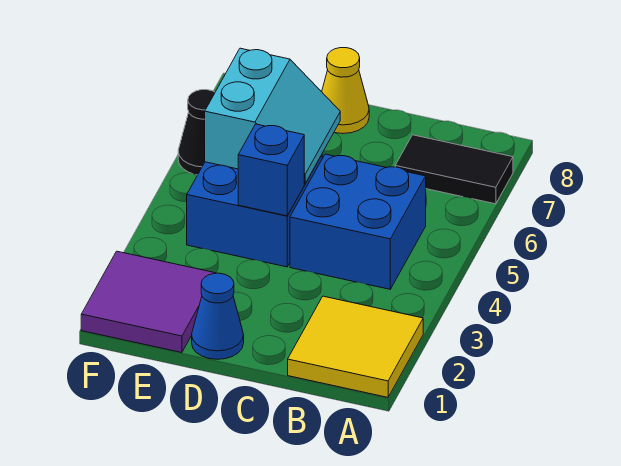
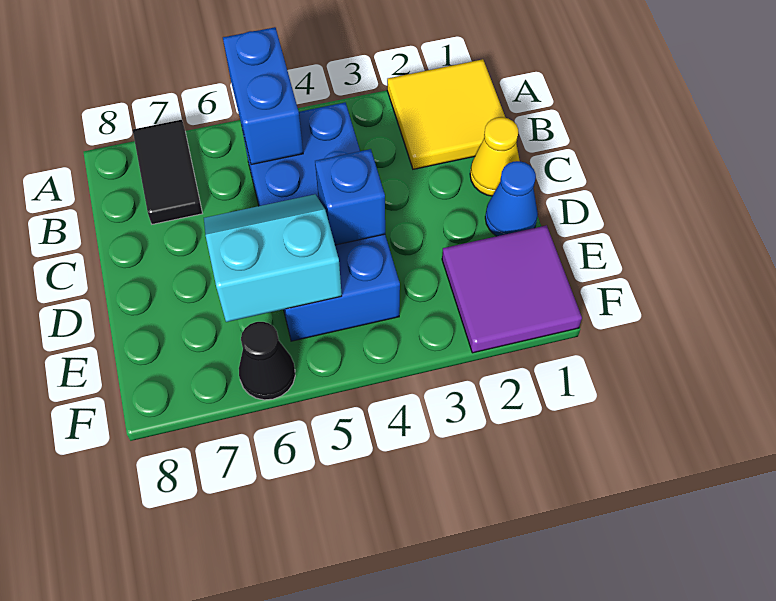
none -> blue brick A5:B5 level 2
yellow cone D8 level 1 -> yellow cone C1 level 1

